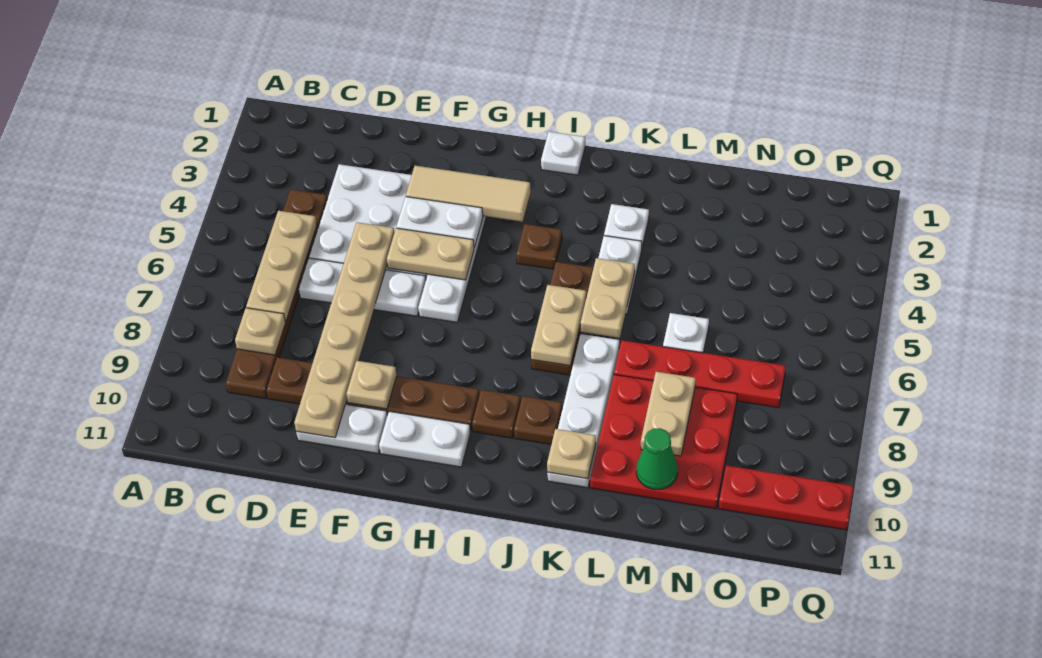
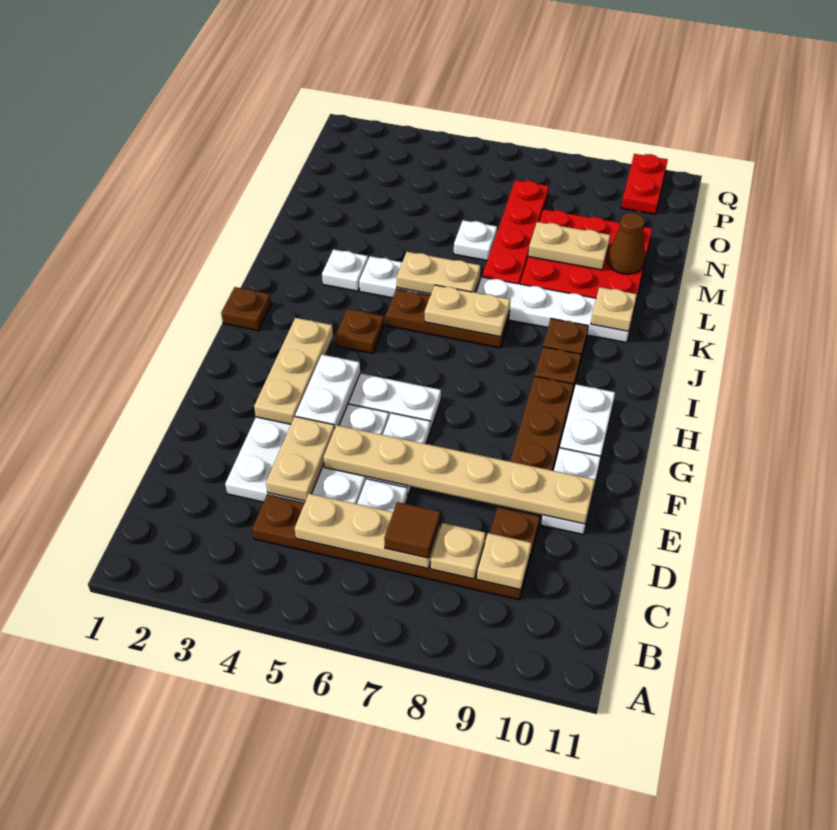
none -> brown tile C7 level 3
tan tile F3:H3 level 2 -> tan plate F3:H3 level 2
tan plate F5:G5 level 2 -> tan plate D4:E4 level 2
tan plate F9 level 2 -> tan plate C9 level 2
white plate I1 level 1 -> brown plate I1 level 1
green cone M10 level 2 -> brown cone M10 level 2
red plate O10:Q10 level 1 -> red plate P10:Q10 level 1

